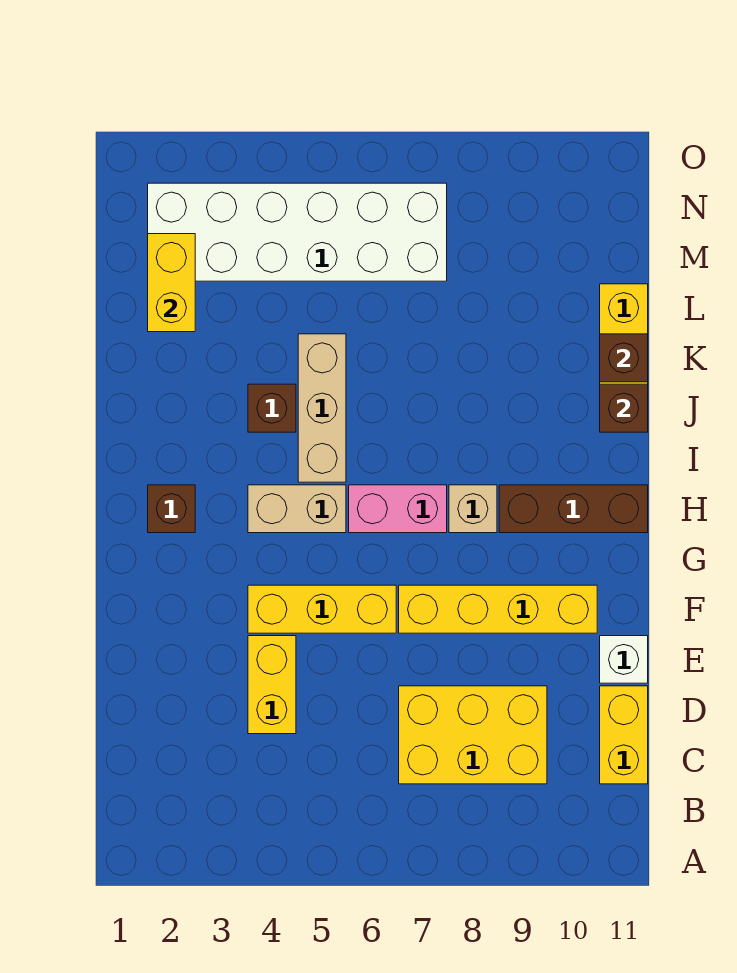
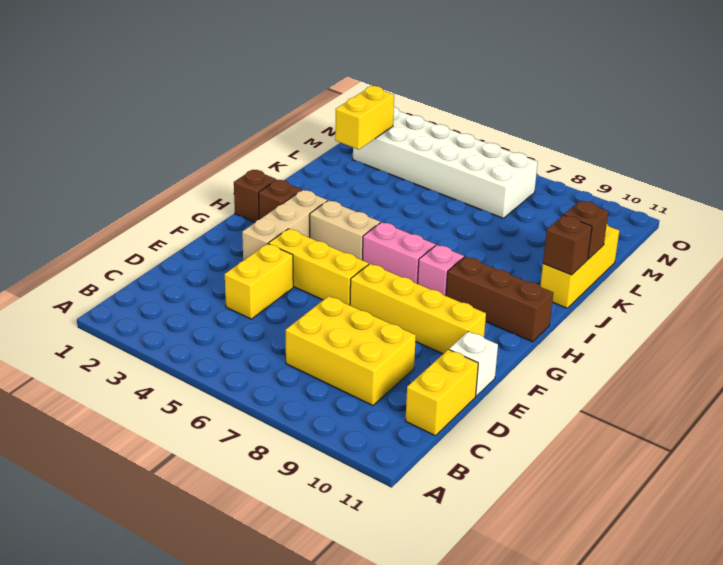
tan brick H8 level 1 -> pink brick H8 level 1
tan brick I5:K5 level 1 -> tan brick F3:H3 level 1
brown brick J4 level 1 -> brown brick H1 level 1

